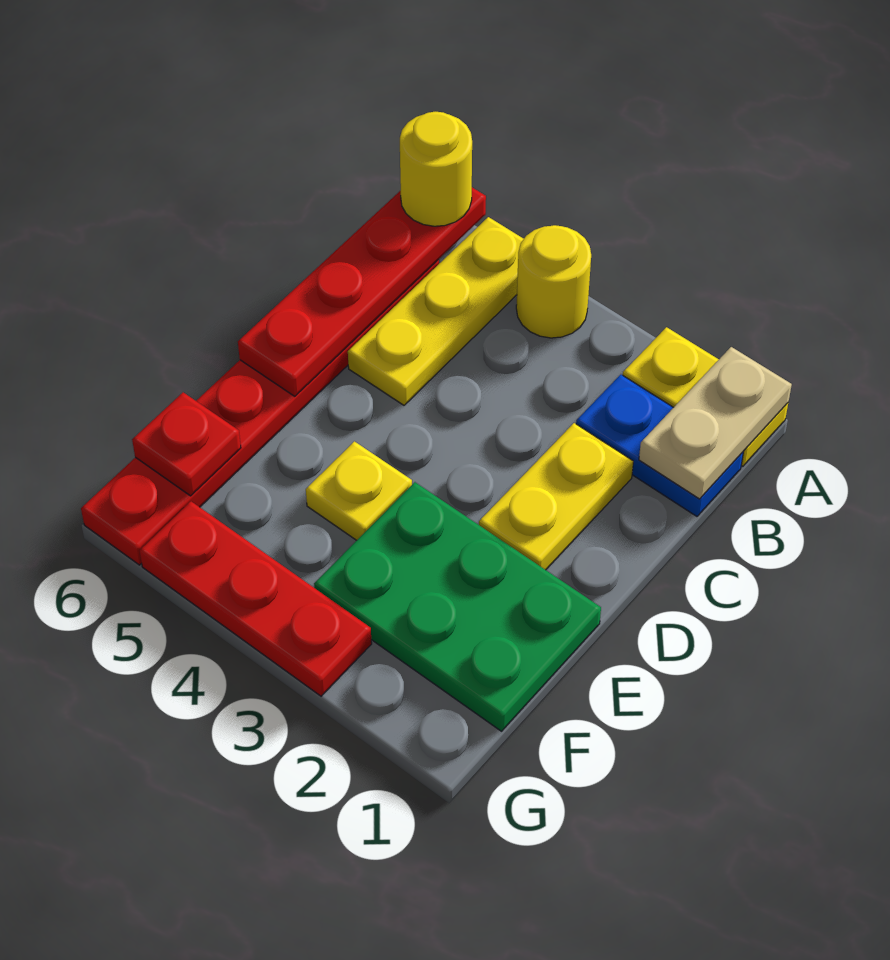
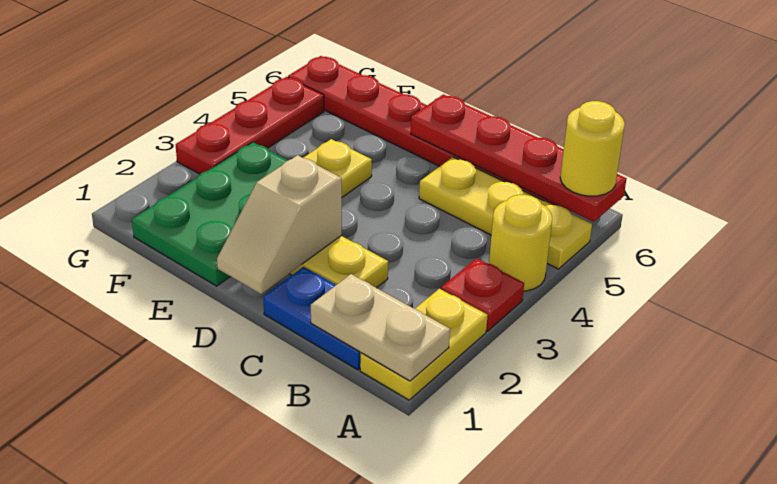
blue plate B1:B2 level 1 -> blue plate B1:C1 level 1
none -> tan slope D1:D2 level 2 top 2
red plate F6 level 2 -> red plate A3 level 1

